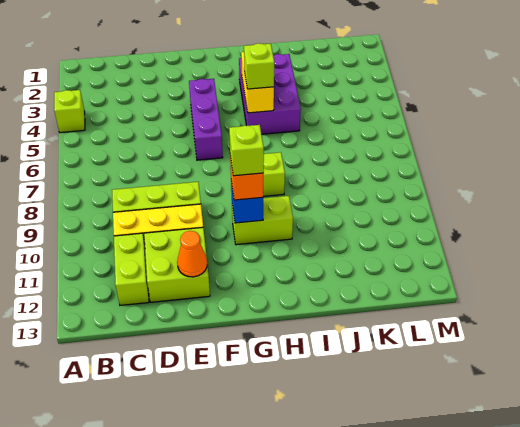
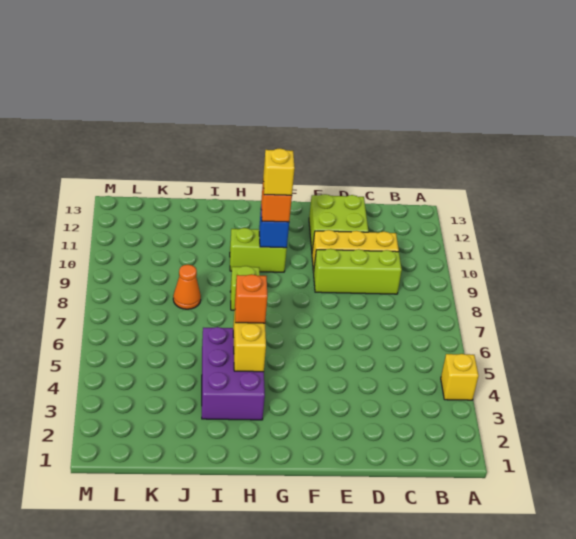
lime brick A4 level 1 -> yellow brick A4 level 1
lime brick C11:C12 level 1 -> none
orange cone E12 level 2 -> orange cone J8 level 1
purple brick F4:F6 level 1 -> none
lime brick G10 level 4 -> yellow brick G10 level 4
lime brick H5 level 3 -> orange brick H5 level 3

